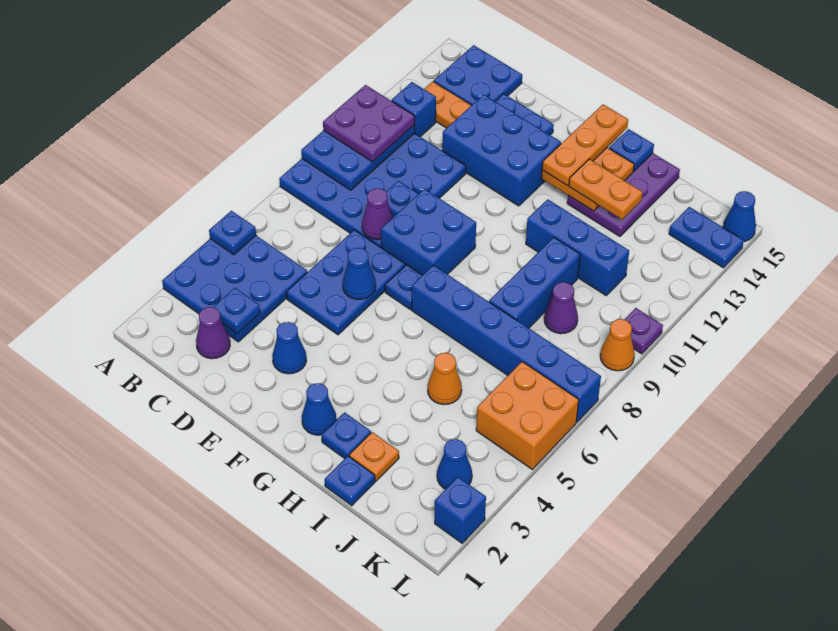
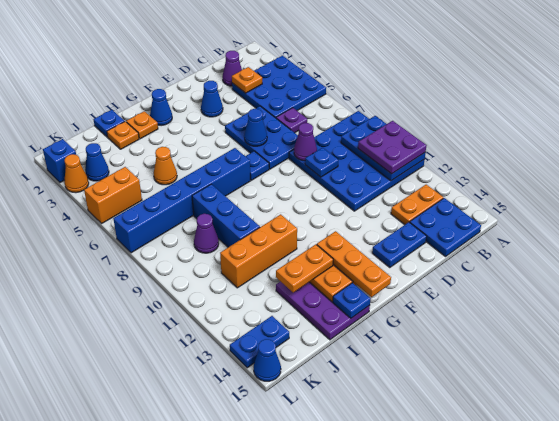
blue plate A5 level 2 -> none
blue brick B12 level 1 -> none
blue plate C3 level 2 -> orange plate C3 level 2
blue brick D12:F13 level 1 -> none
blue brick E8:F9 level 1 -> none
blue plate H2 level 1 -> orange plate H2 level 1
blue brick H11:J11 level 1 -> orange brick H11:J11 level 1
orange brick K5:L6 level 1 -> orange brick K5:L5 level 1
orange cone L9 level 1 -> orange cone L3 level 1
purple plate L10 level 1 -> purple plate C6 level 1

